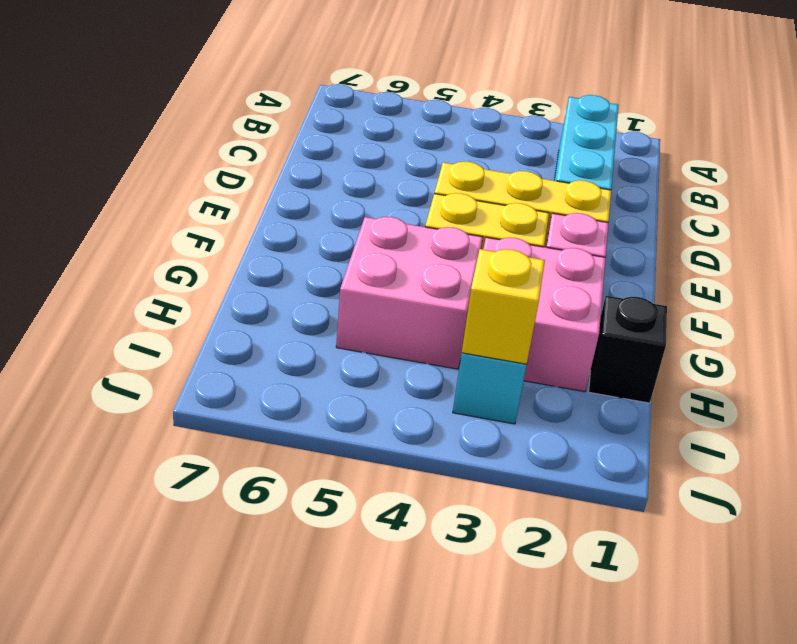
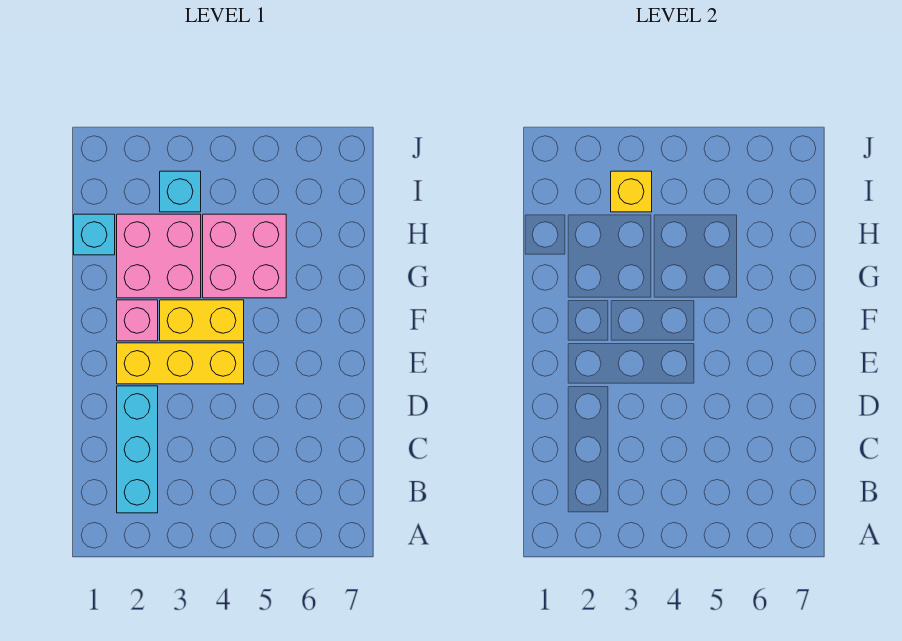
black brick H1 level 1 -> cyan brick H1 level 1

